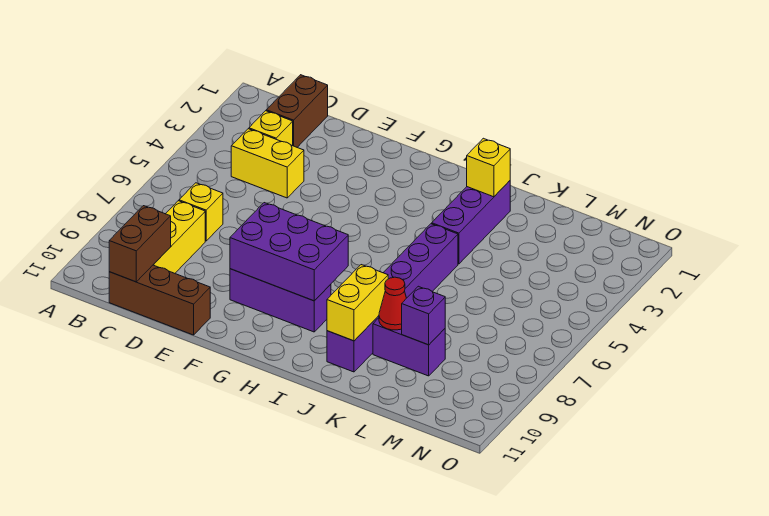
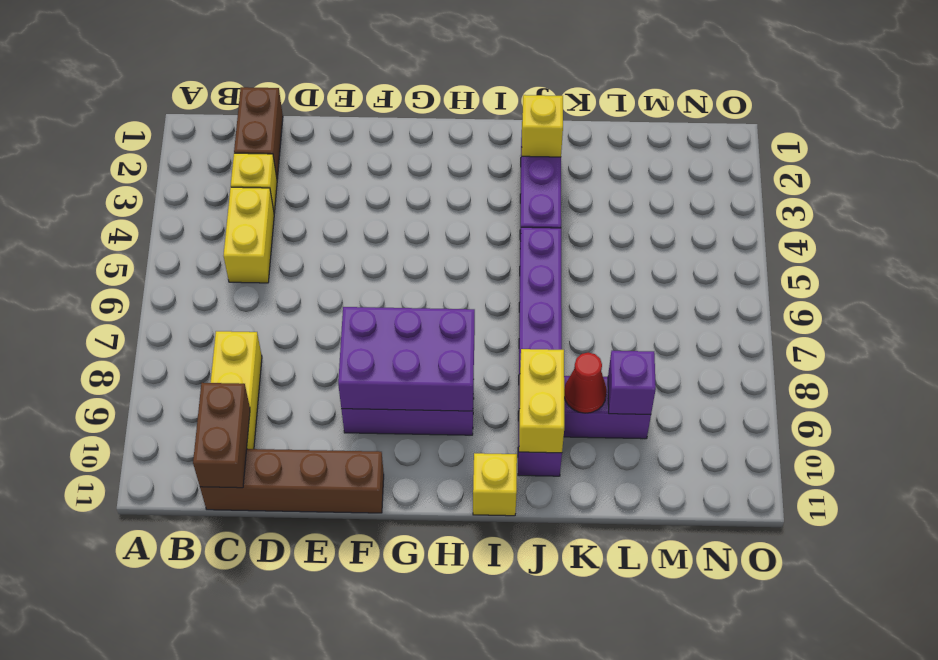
yellow brick C4:D4 level 1 -> yellow brick C4:C5 level 1
yellow brick C7 level 1 -> yellow brick I11 level 1
brown brick C11:E11 level 1 -> brown brick C11:F11 level 1

